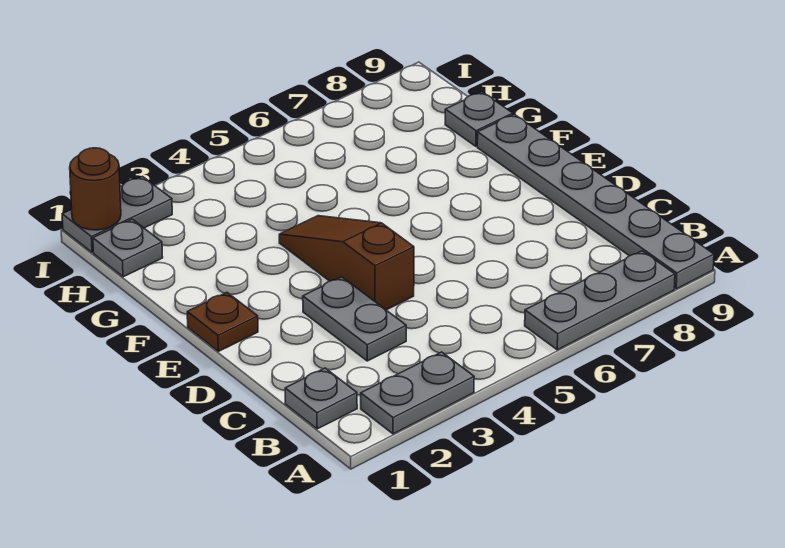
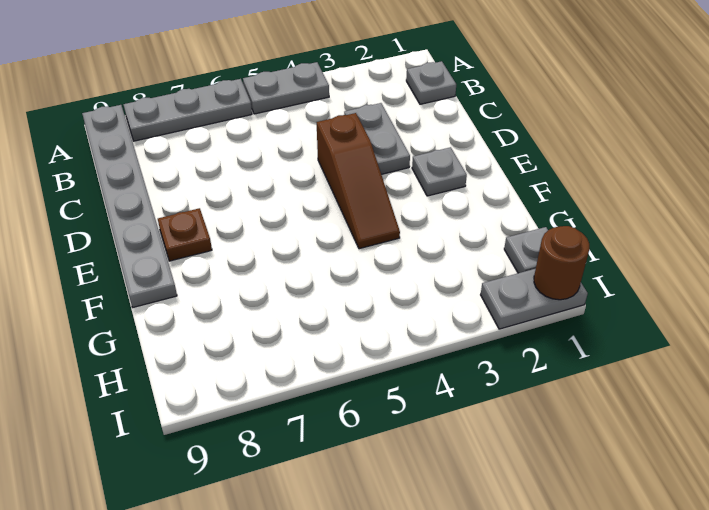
grey plate A2:A3 level 1 -> grey plate A4:A5 level 1
brown plate E1 level 1 -> brown plate E8 level 1
grey plate G9 level 1 -> grey plate E2 level 1

